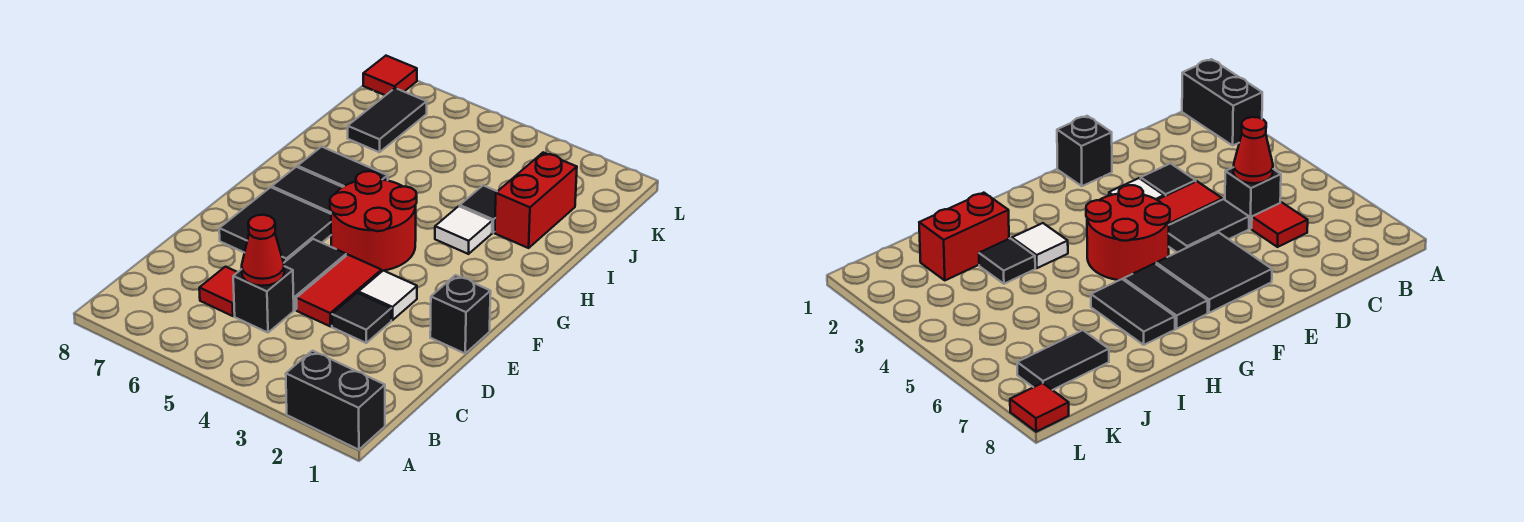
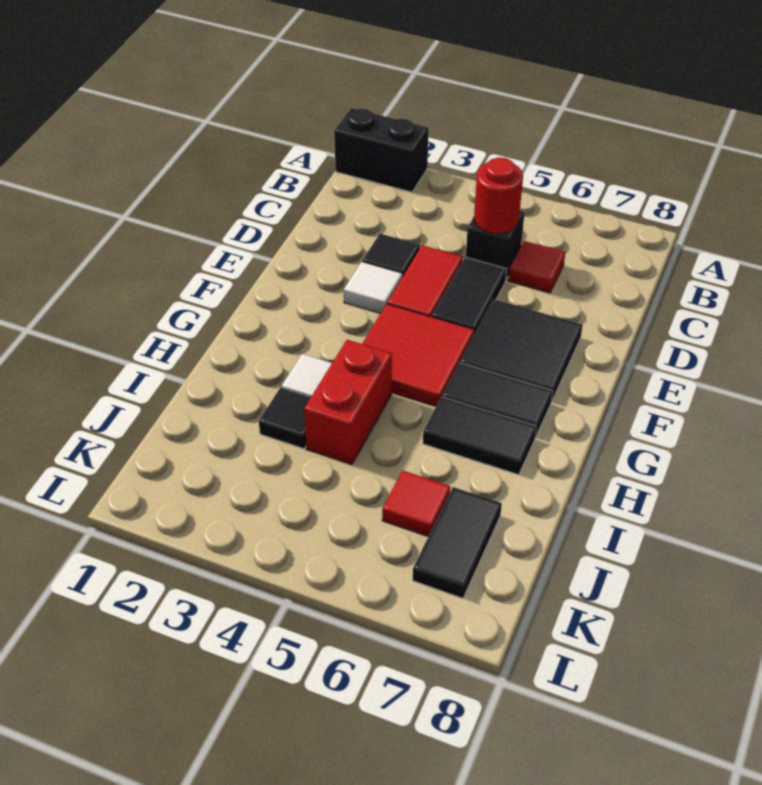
red cone C5 level 2 -> red round brick C5 level 2
black brick E1 level 1 -> none
red round brick F4:G5 level 1 -> red tile F4:G5 level 1
red brick I2:J2 level 1 -> red brick H4:I4 level 1
red tile L8 level 1 -> red tile J6 level 1

